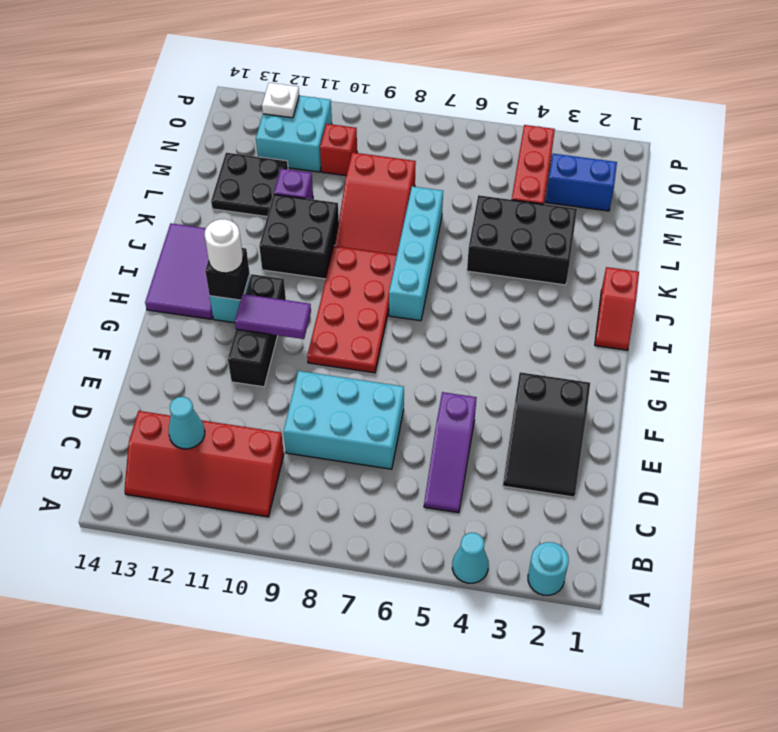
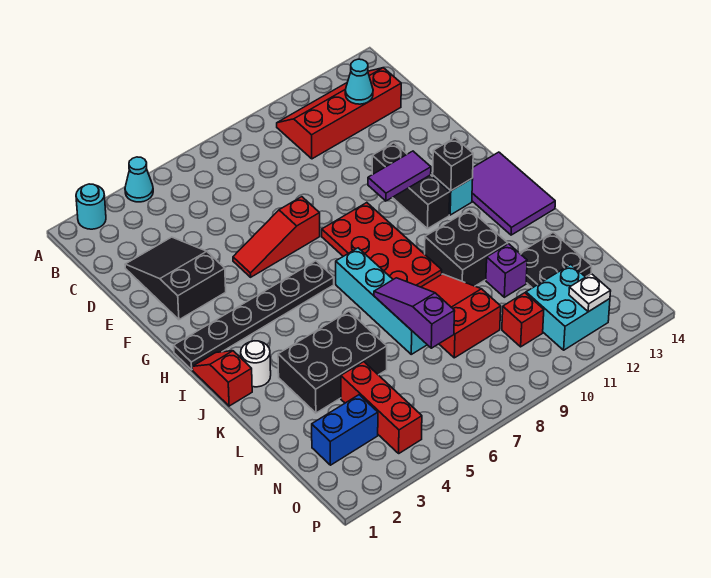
purple slope C5:E5 level 1 top E -> purple slope K7:M7 level 2 top M
cyan brick D7:E9 level 1 -> none
none -> red slope F5:F7 level 1 top 7
none -> black plate H1:H6 level 1
white round brick H12 level 3 -> white round brick J2 level 1

